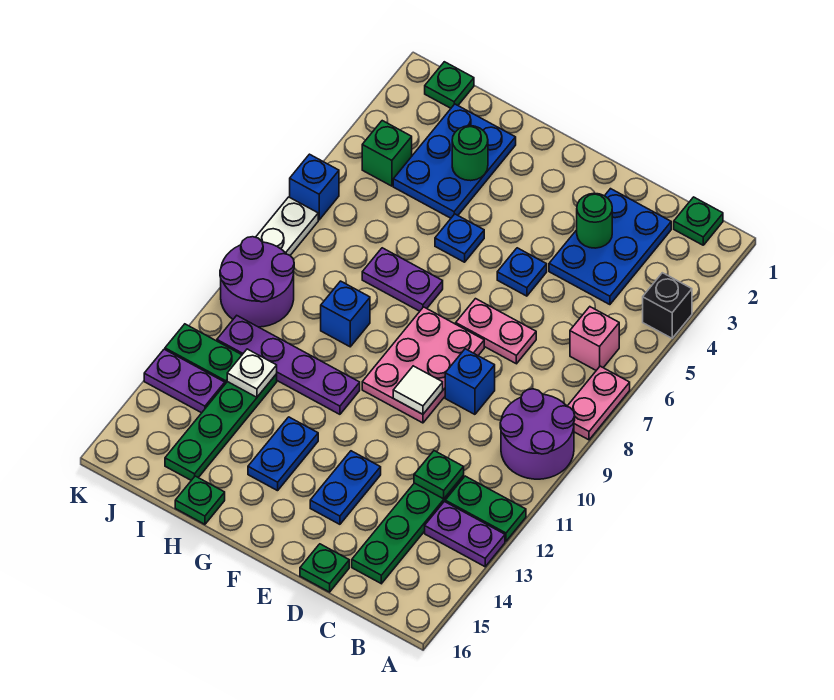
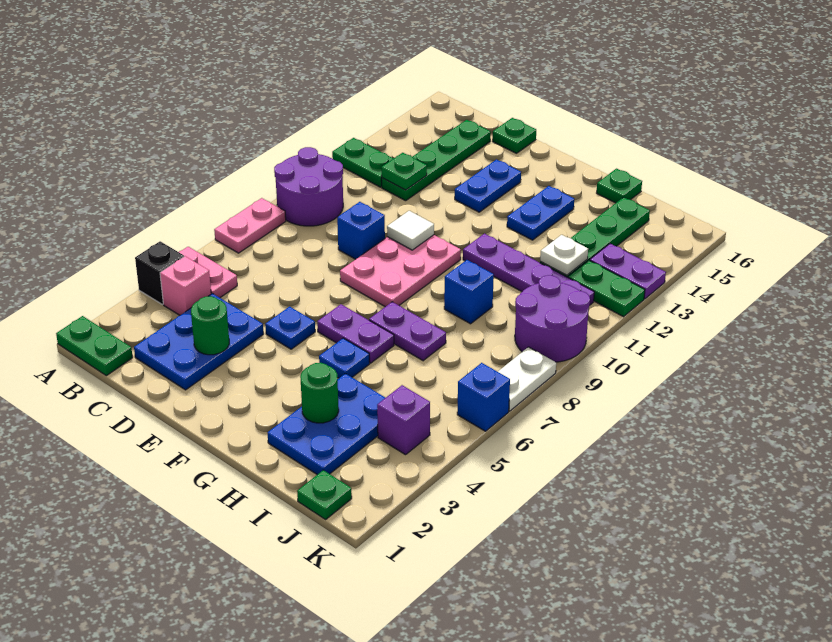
purple plate A13:B13 level 1 -> purple plate F6:G6 level 1
green plate B1 level 1 -> green plate A1:B1 level 1
pink brick B6 level 1 -> pink brick B4 level 1
pink plate D7:E7 level 1 -> pink plate A5:B5 level 1
green brick J4 level 1 -> purple brick J4 level 1

